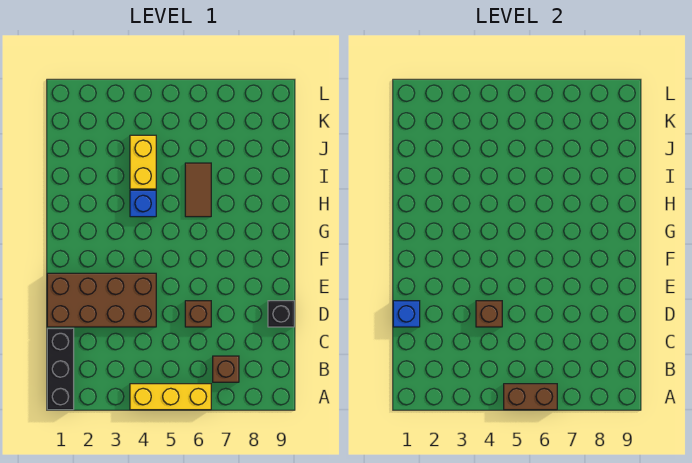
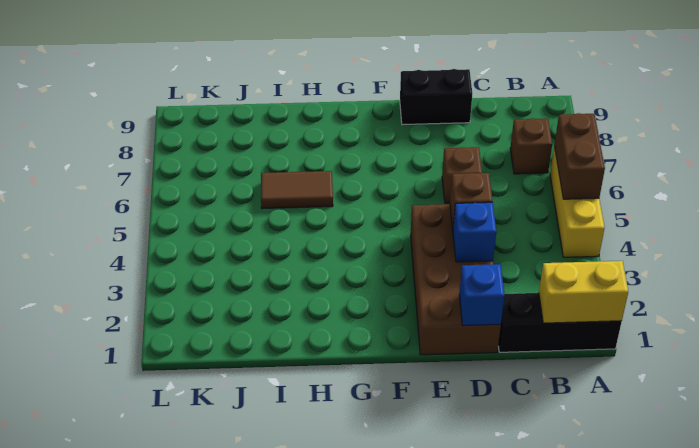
black brick D9 level 1 -> black brick D9:E9 level 1
blue brick H4 level 1 -> blue brick D3 level 2
yellow brick I4:J4 level 1 -> yellow brick A1:B1 level 2

